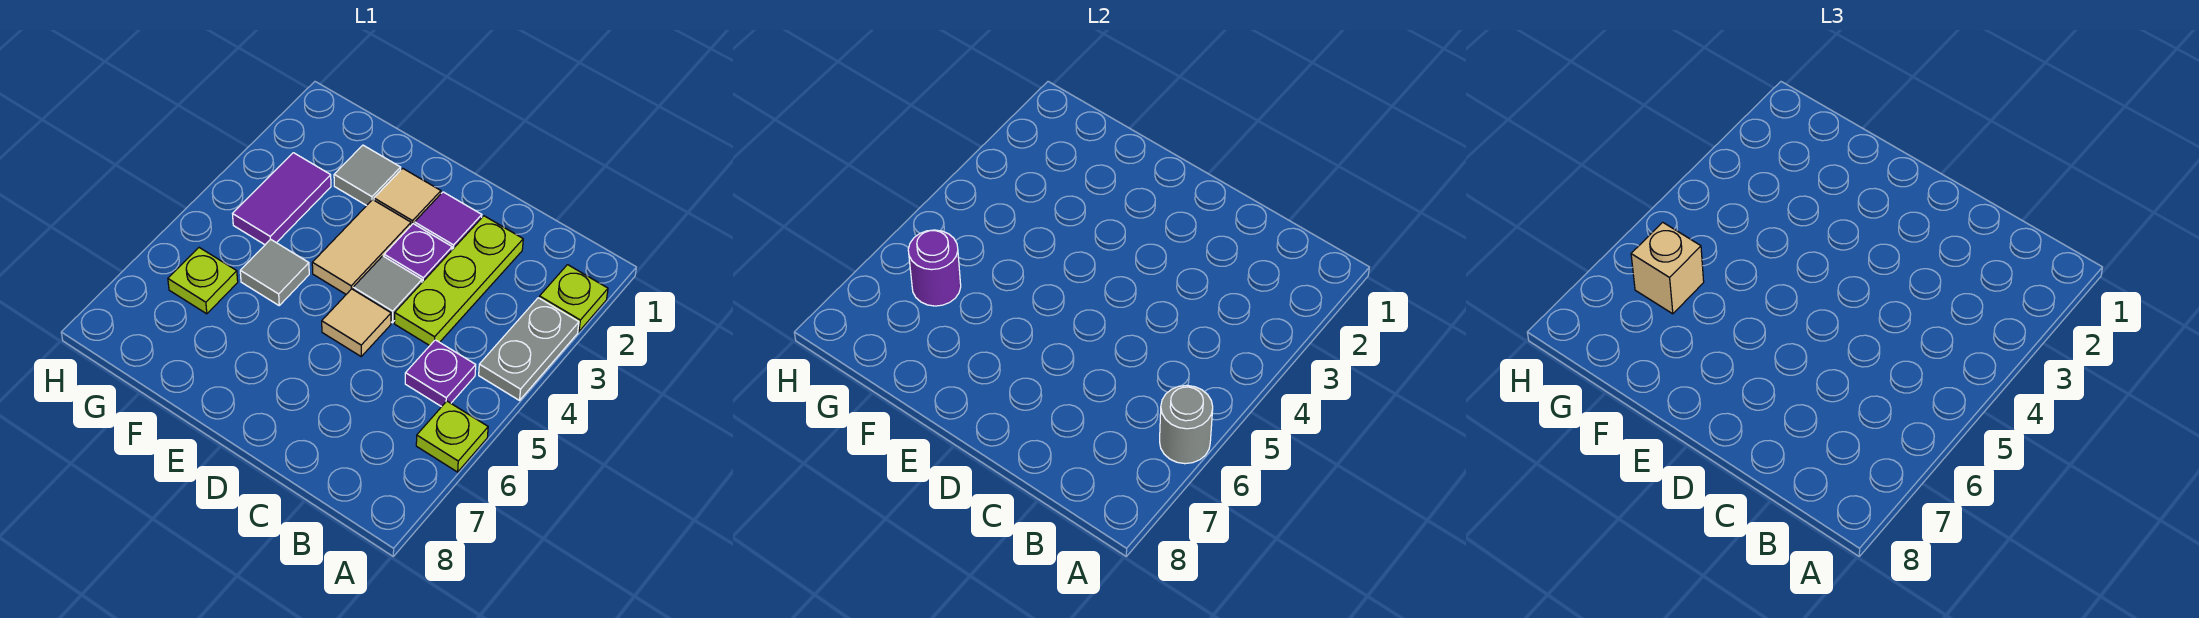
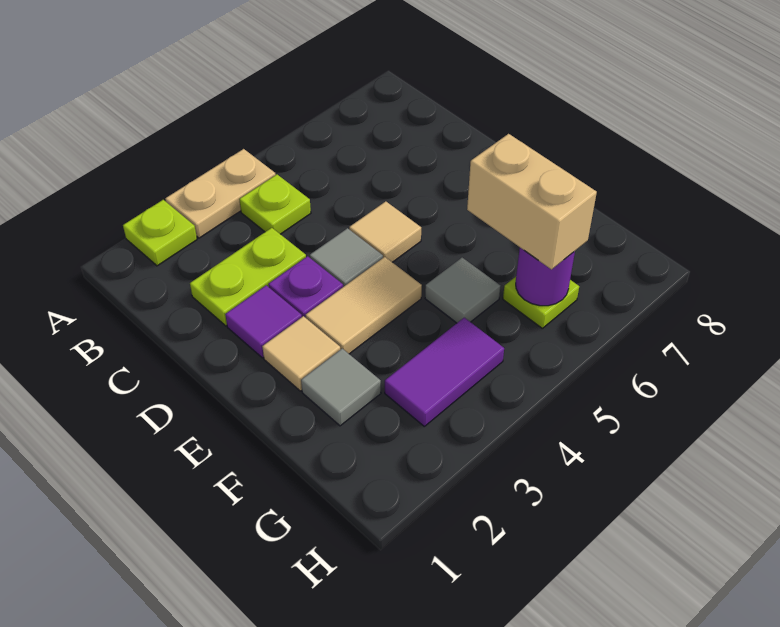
grey plate A3:A4 level 1 -> tan plate A3:A4 level 1
lime plate A6 level 1 -> lime plate B4 level 1
grey round brick A6 level 2 -> none
purple plate B5 level 1 -> none
lime plate C2:C4 level 1 -> lime plate C2:C3 level 1
tan brick G6 level 3 -> tan brick F6:G6 level 3

